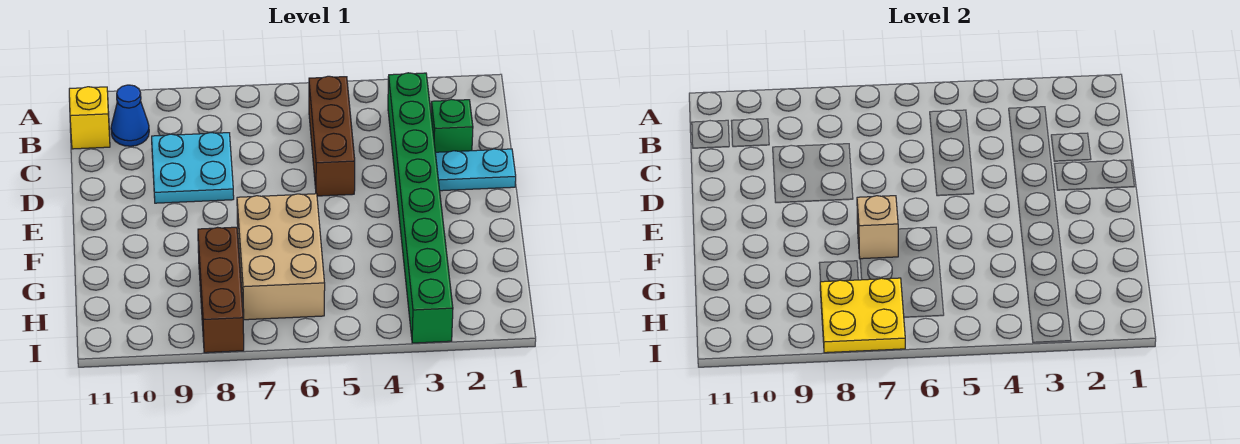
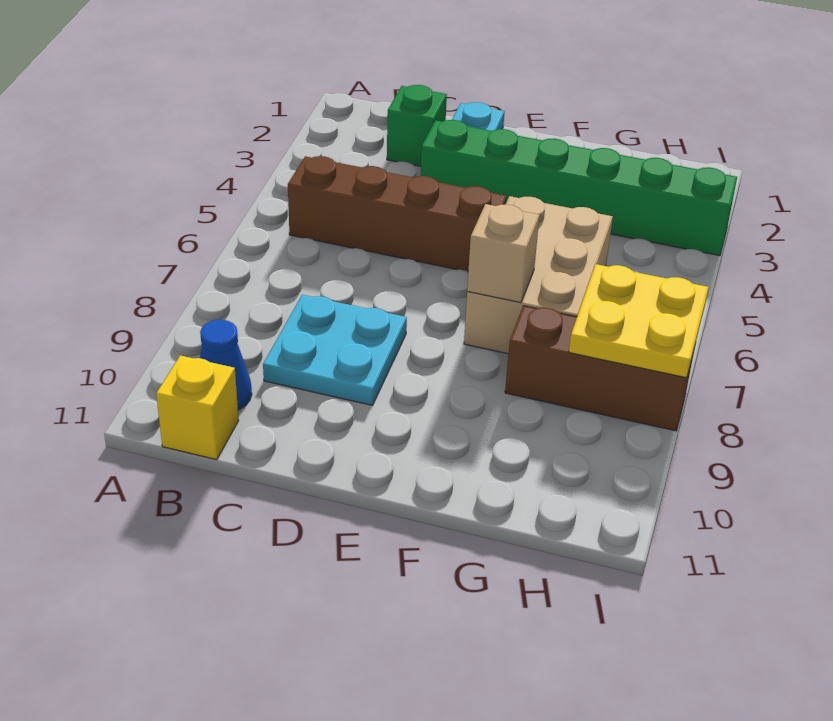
green brick B3:I3 level 1 -> green brick D3:I3 level 1
brown brick B5:D5 level 1 -> brown brick B5:E5 level 1
tan brick F6:H7 level 1 -> tan brick F5:G7 level 1

